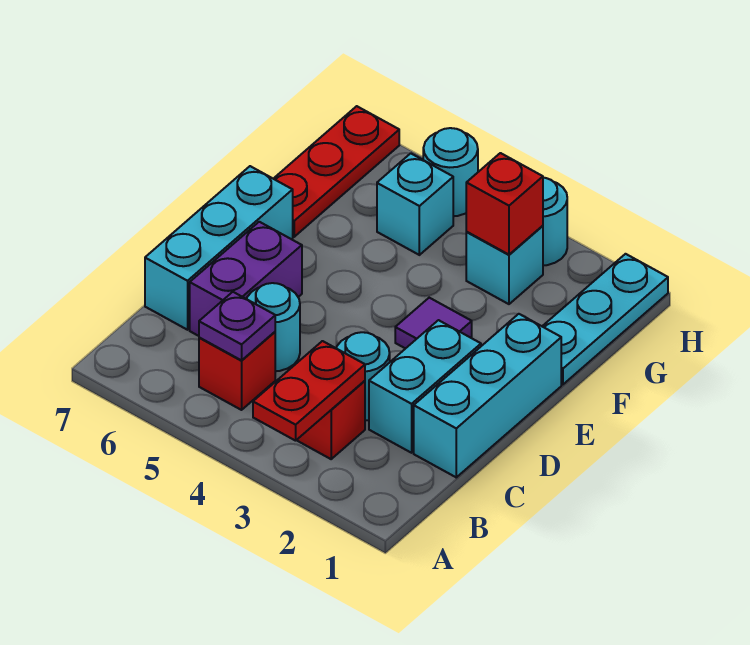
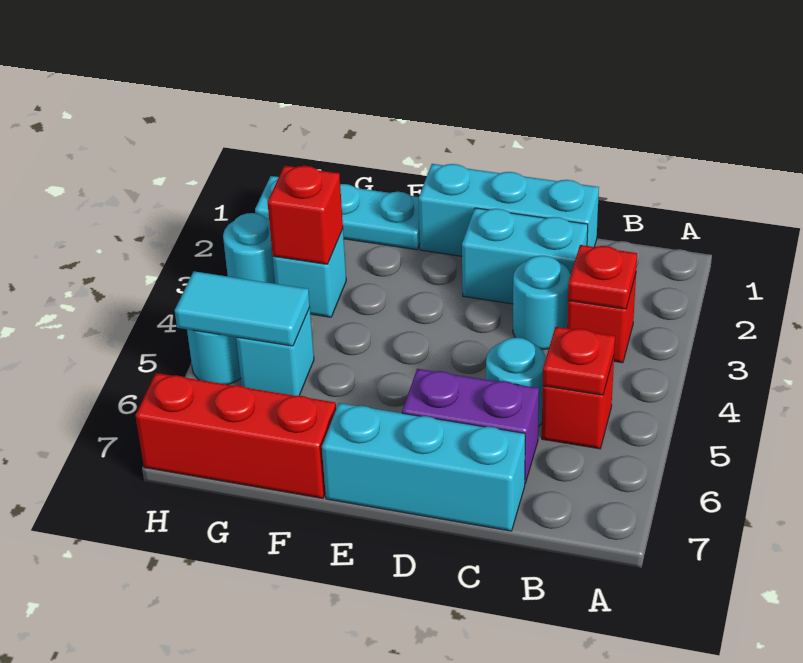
red plate A3:B3 level 2 -> red plate B3 level 2
purple plate B5 level 2 -> red plate B5 level 2
purple tile E3 level 1 -> none
red plate F7:H7 level 1 -> red brick F7:H7 level 1
none -> cyan tile G5:H5 level 2

